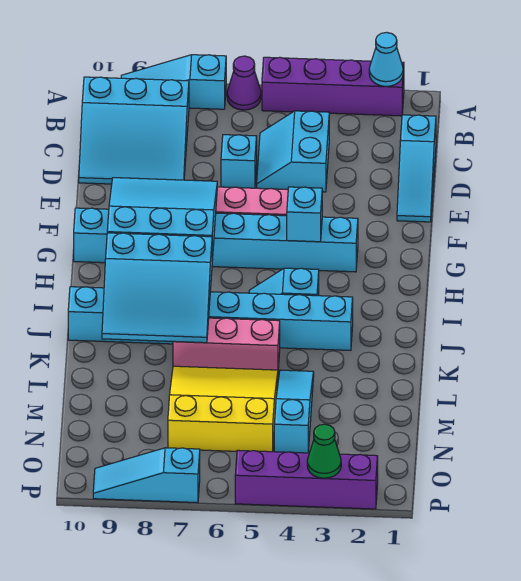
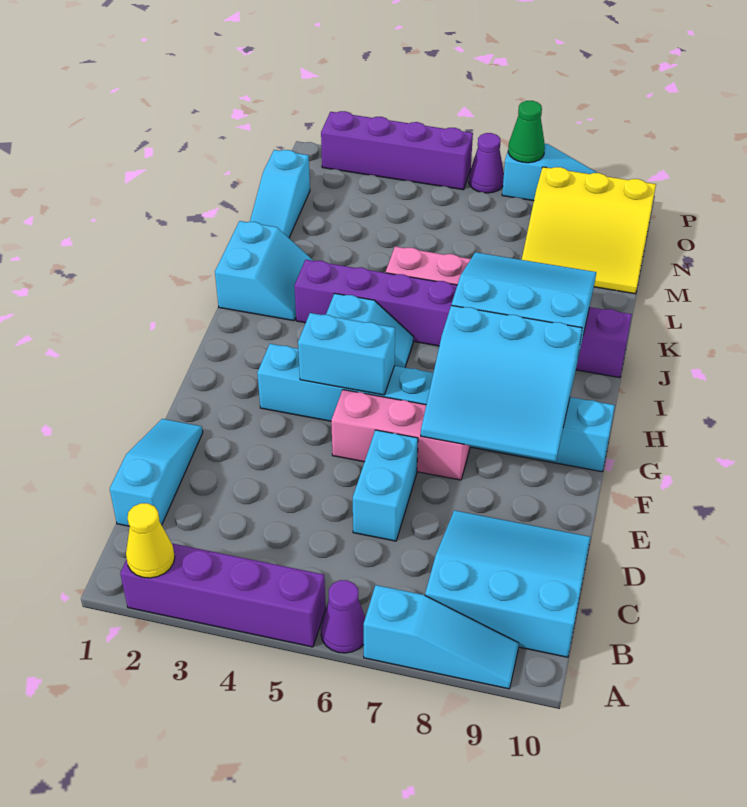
cyan cone A2 level 2 -> yellow cone A2 level 2
cyan slope C4:D5 level 1 top 4 -> cyan slope J1:K2 level 1 top 1
cyan brick D6 level 1 -> cyan brick D6:E6 level 1
cyan brick G4 level 2 -> cyan brick G4:G5 level 2
cyan brick J3:J10 level 1 -> purple brick J3:J10 level 1
cyan slope L4:N4 level 1 top N -> cyan slope L1:N1 level 1 top N
yellow slope L5:N7 level 1 top N -> yellow slope M8:O10 level 1 top O
green cone P3 level 2 -> green cone P7 level 2
none -> purple cone P6 level 1

